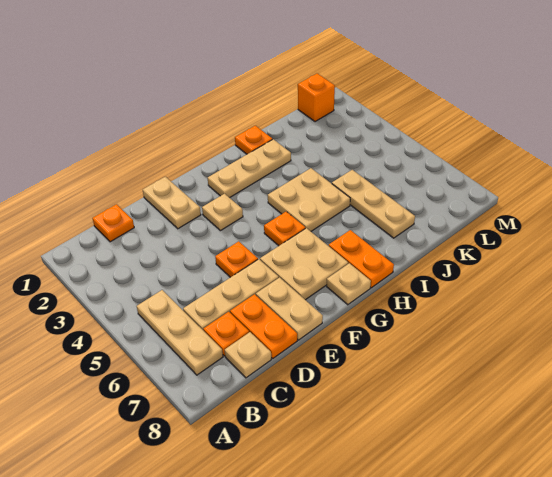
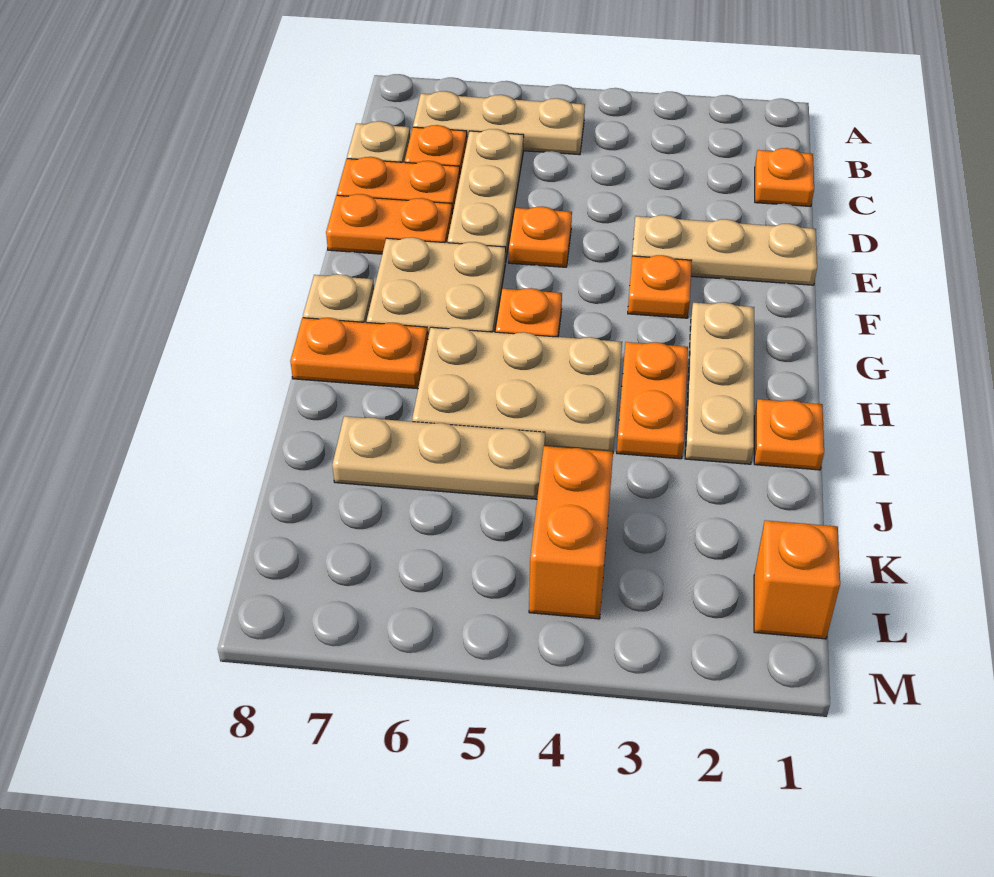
tan plate E1:E2 level 1 -> tan plate E1:E3 level 1
tan plate E7:E8 level 1 -> orange plate E7:E8 level 1
tan plate F3 level 1 -> orange plate F3 level 1
none -> orange plate H3:I3 level 1
tan plate H4:I5 level 1 -> tan plate H4:I6 level 1
none -> orange brick K4:L4 level 1

